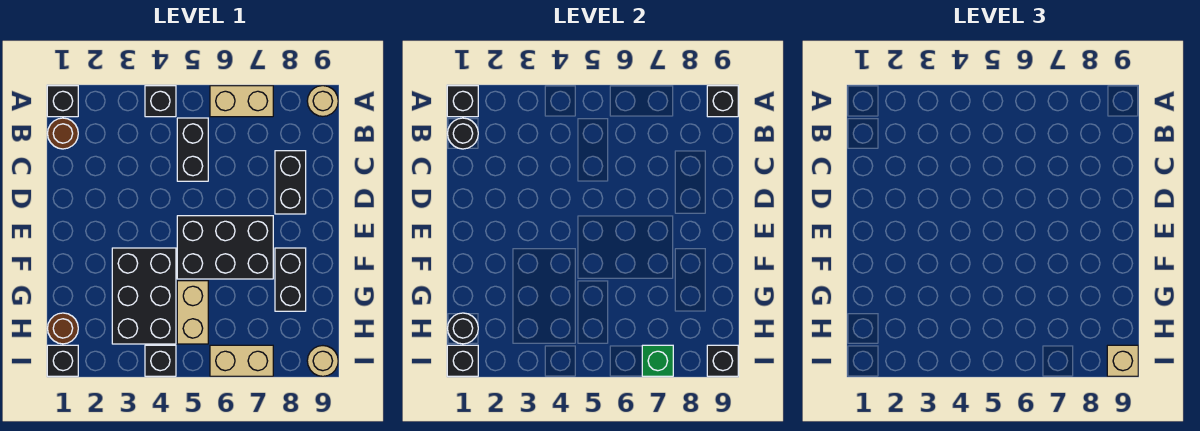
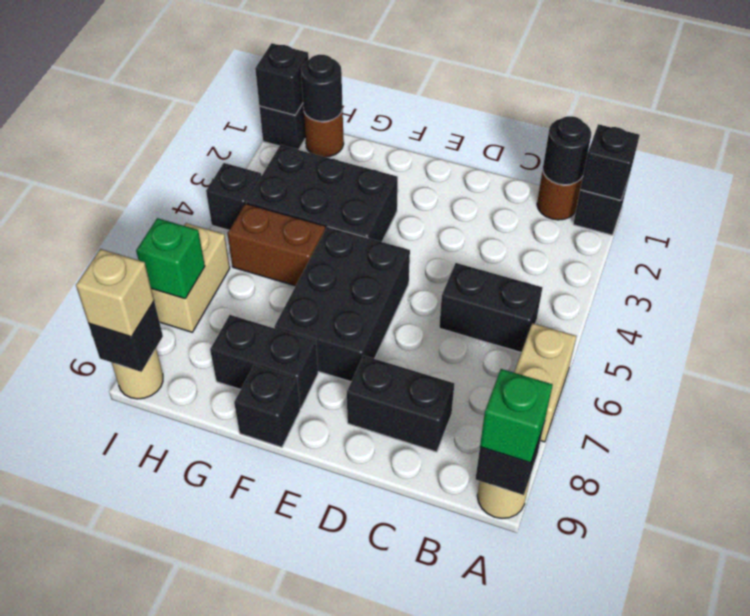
black brick A4 level 1 -> black brick F9 level 1
none -> green brick A9 level 3
tan brick G5:H5 level 1 -> brown brick G5:H5 level 1

